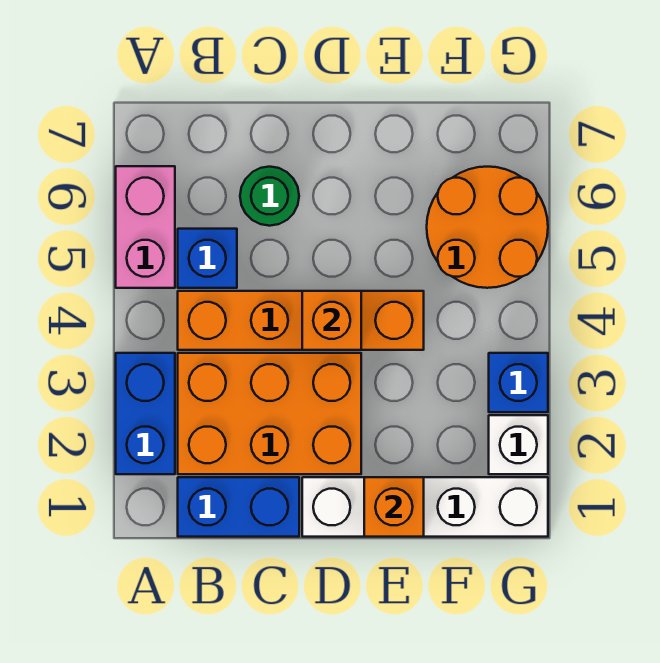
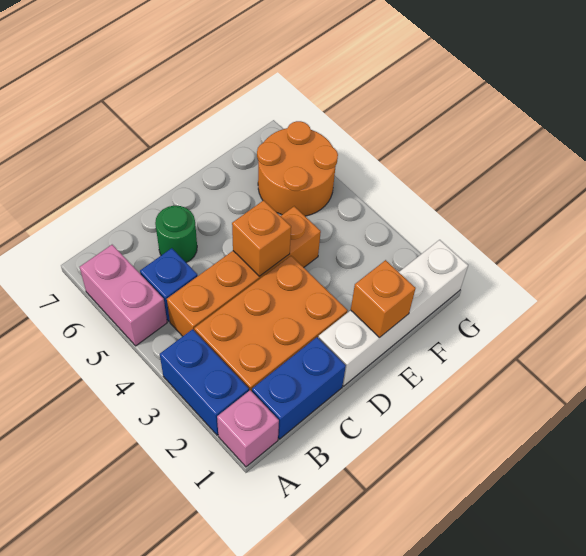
none -> pink brick A1 level 1
white brick G2 level 1 -> none
blue brick G3 level 1 -> none

